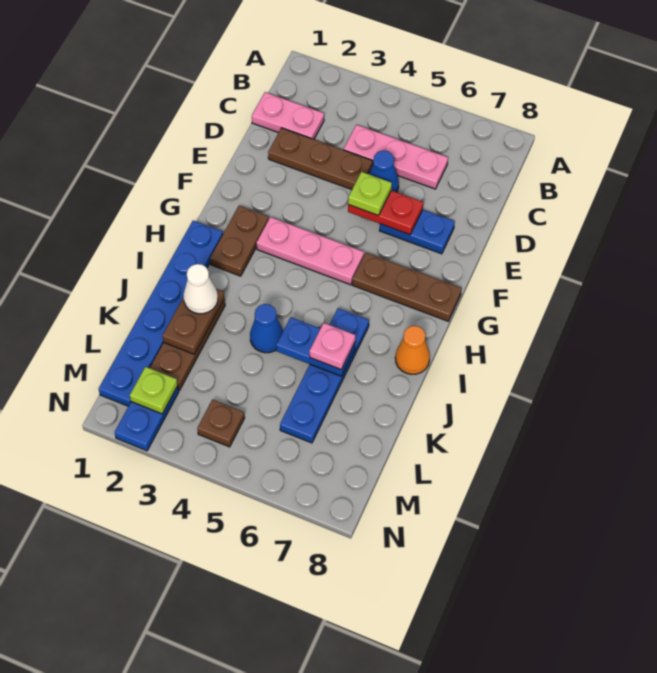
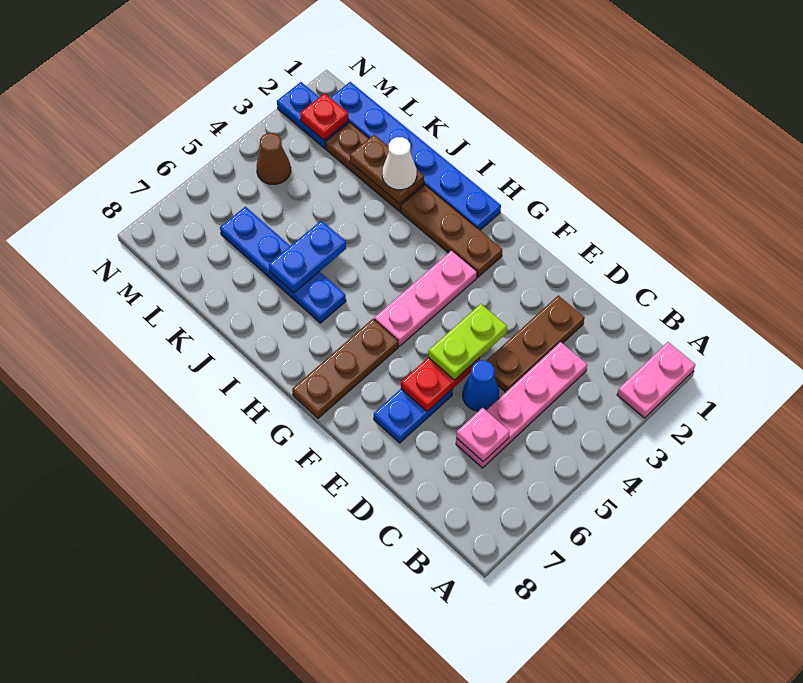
pink plate C1:C2 level 1 -> pink plate A1:A2 level 1
pink plate C4:C6 level 1 -> pink plate C3:C6 level 1
lime plate E5 level 3 -> lime plate E4:E5 level 3
brown plate G2:H2 level 1 -> brown plate G2:I2 level 1
orange cone I8 level 1 -> none
blue cone J4 level 1 -> none
pink plate J6 level 3 -> pink plate C6 level 2
lime plate M2 level 2 -> red plate M2 level 2
brown plate M4 level 1 -> brown cone M4 level 1

